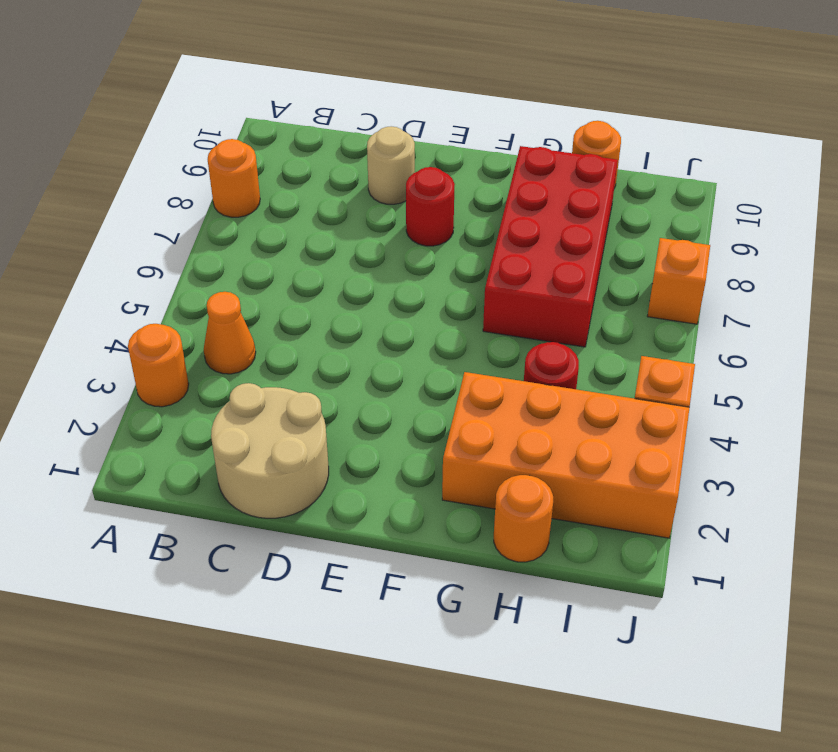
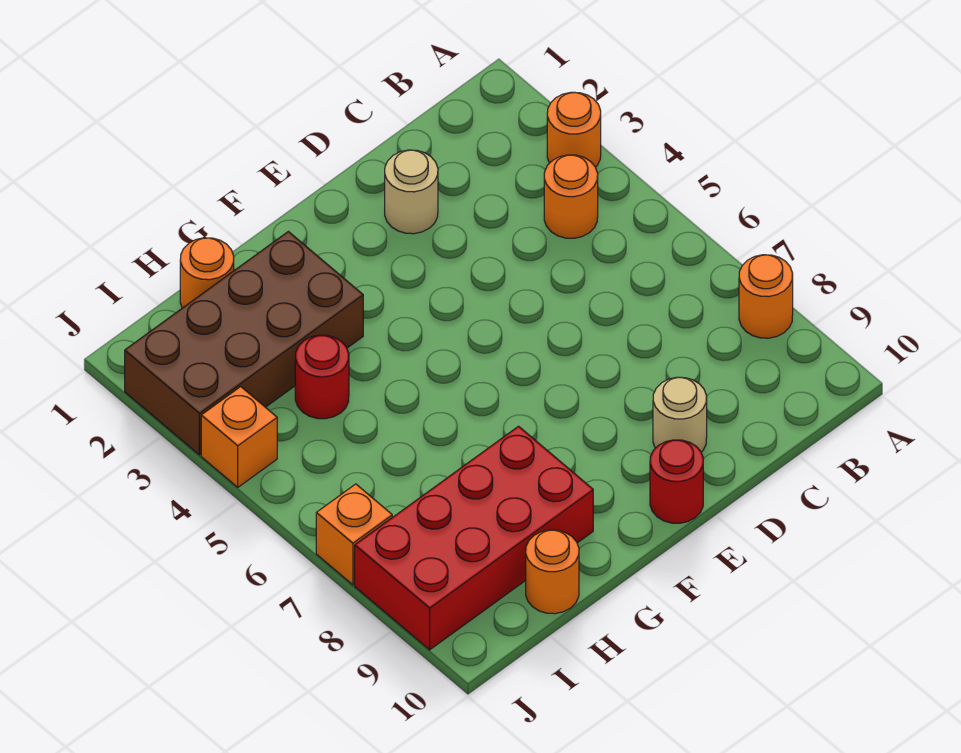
orange cone B4 level 1 -> orange round brick B4 level 1
tan round brick C1:D2 level 1 -> tan round brick D2 level 1
red round brick E8 level 1 -> red round brick E10 level 1
orange brick G2:J3 level 1 -> brown brick G2:J3 level 1
red brick G6:H9 level 1 -> red brick G8:J9 level 1

